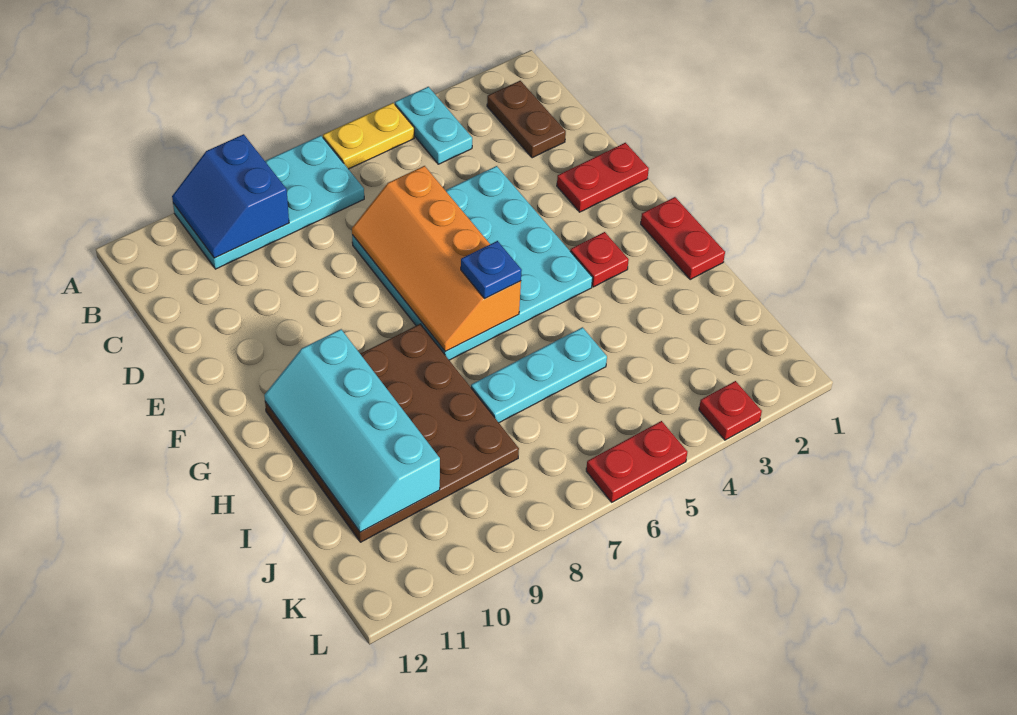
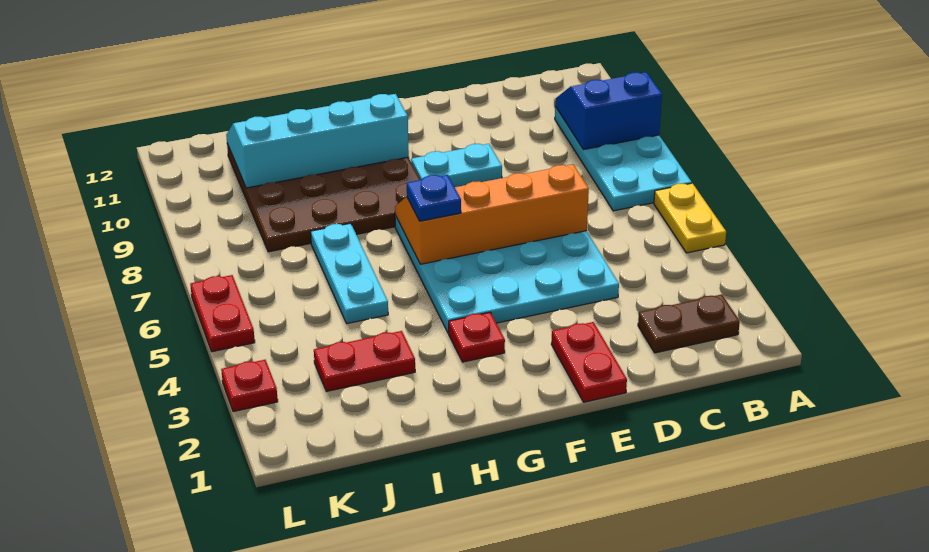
cyan plate A4:B4 level 1 -> cyan plate E9:F9 level 1
red plate G1:H1 level 1 -> red plate I3:J3 level 1

